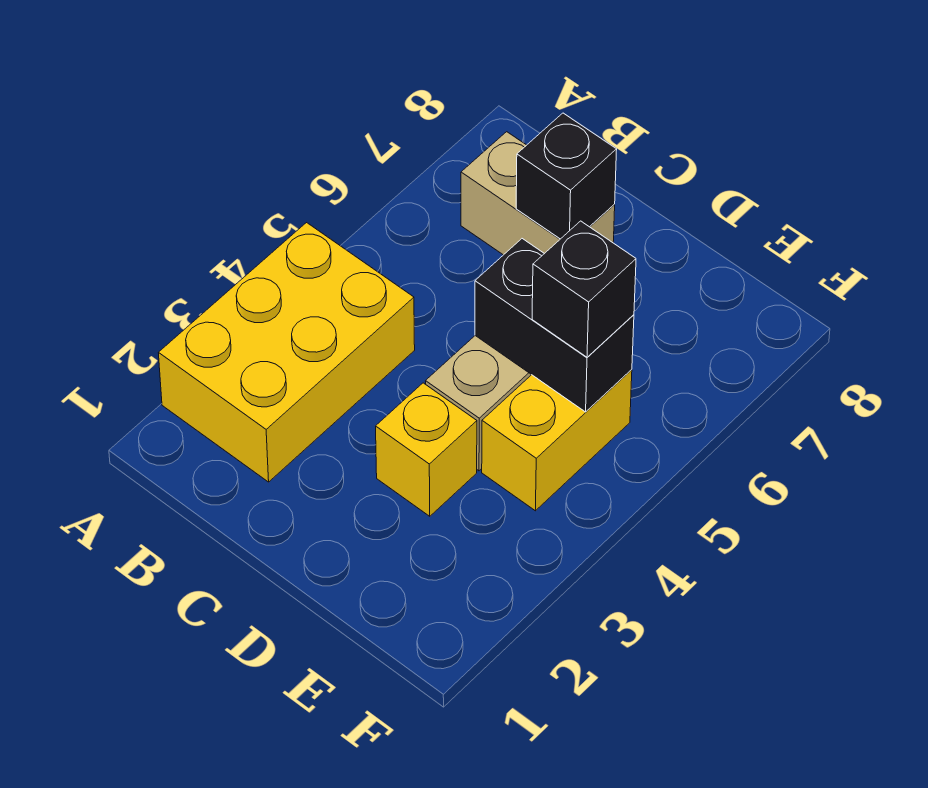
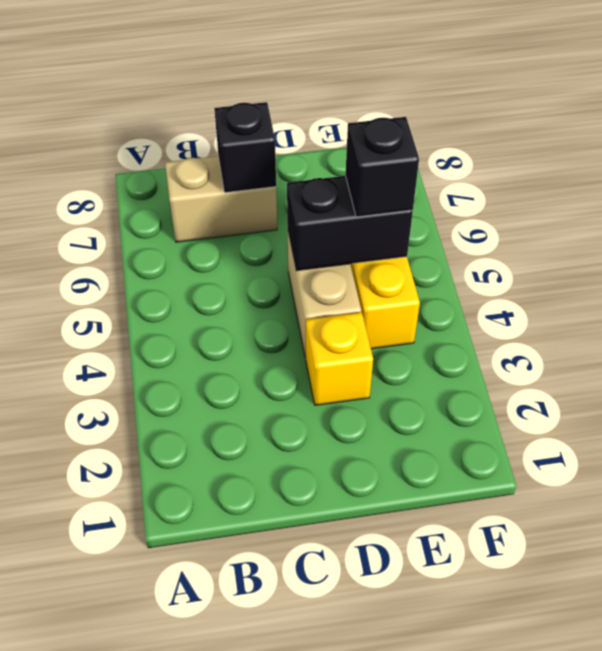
yellow brick A2:B4 level 1 -> none

